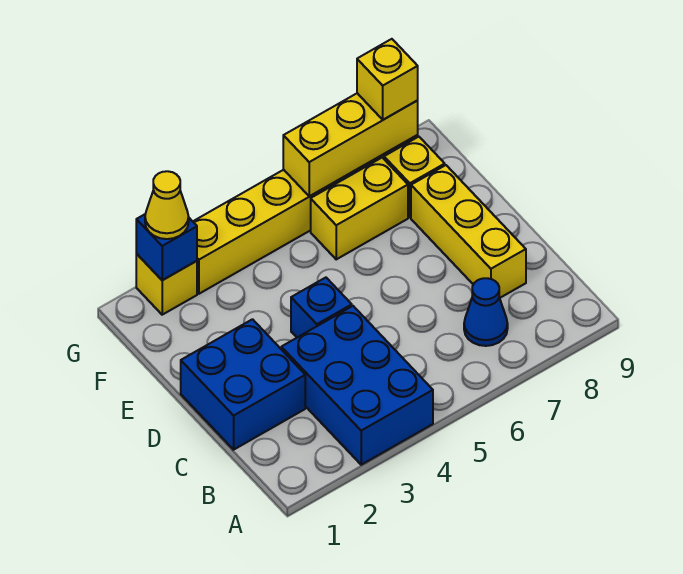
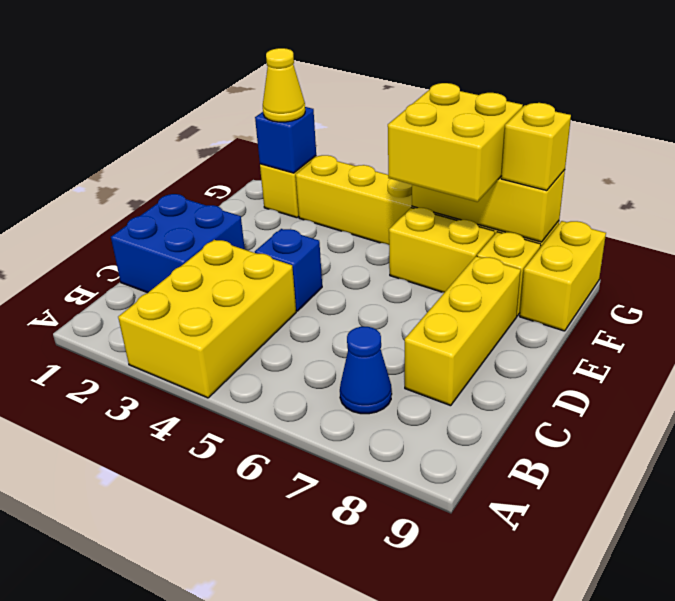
blue brick A3:C4 level 1 -> yellow brick A3:C4 level 1
none -> yellow brick F6:G7 level 3
none -> yellow brick F9:G9 level 1

